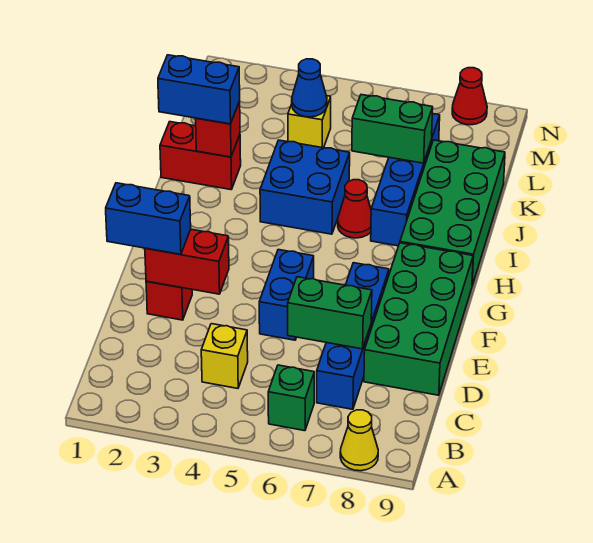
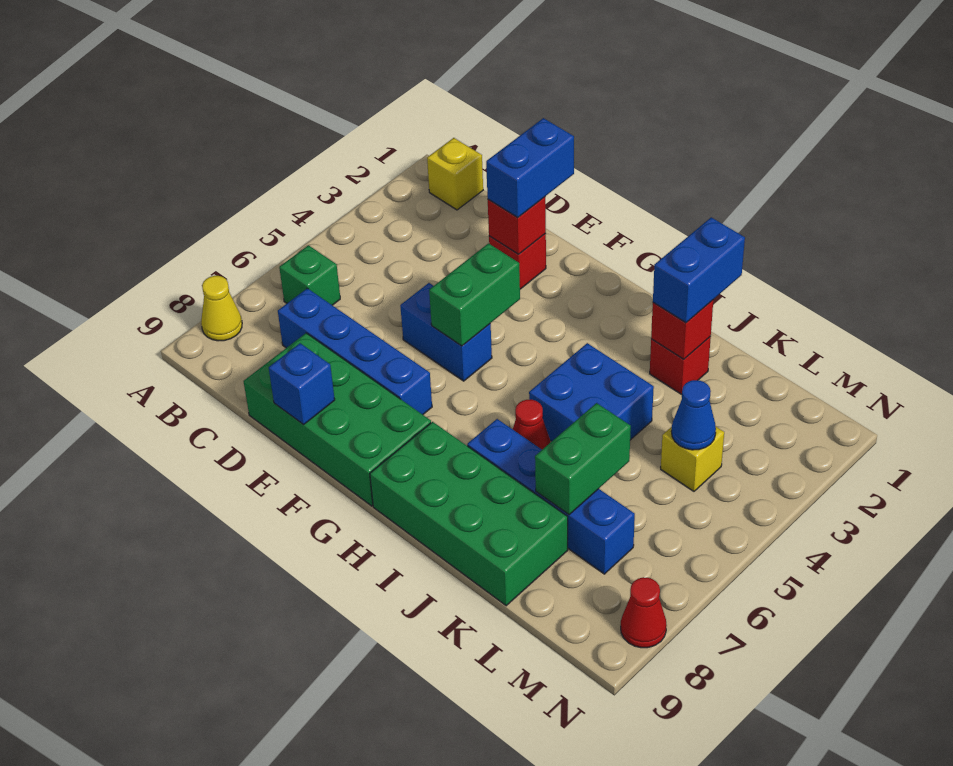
yellow brick C4 level 1 -> yellow brick B1 level 1
green brick D6:D7 level 2 -> green brick F4:F5 level 2
red brick E2:E3 level 2 -> red brick E2 level 2
none -> blue brick E9 level 2
red brick J1:J2 level 1 -> red brick J2 level 1

